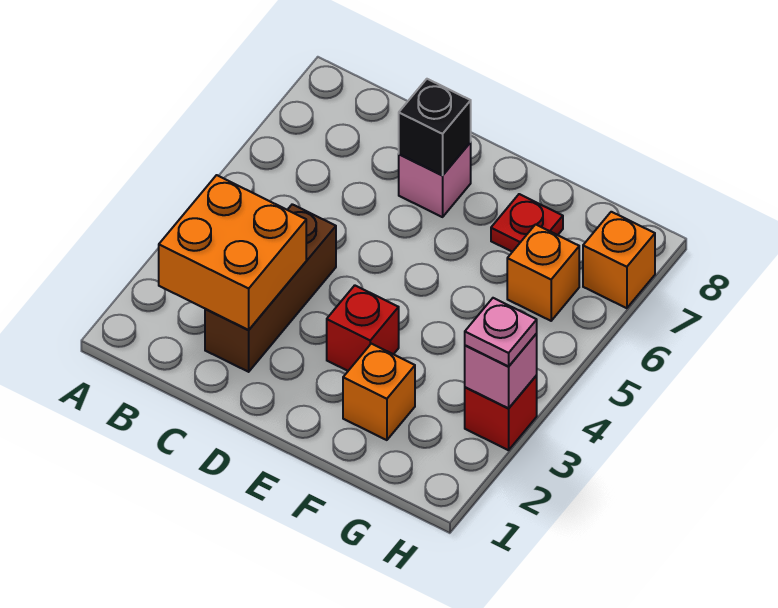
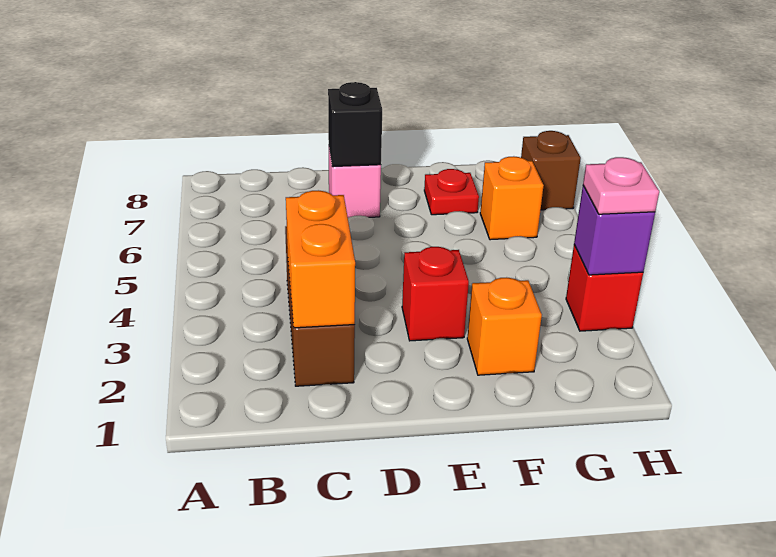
orange brick B2:C3 level 2 -> orange brick C2:C3 level 2
pink brick H3 level 2 -> purple brick H3 level 2
orange brick H7 level 1 -> brown brick H7 level 1

